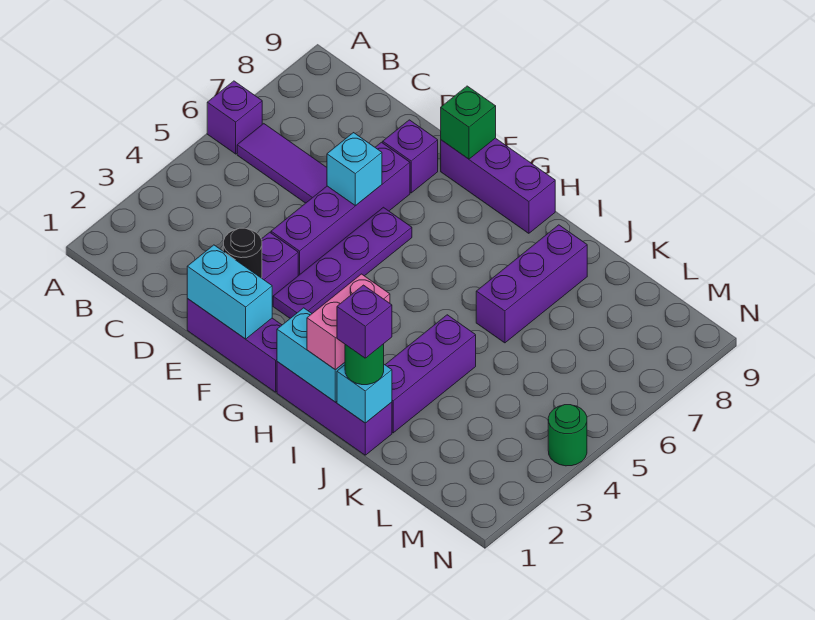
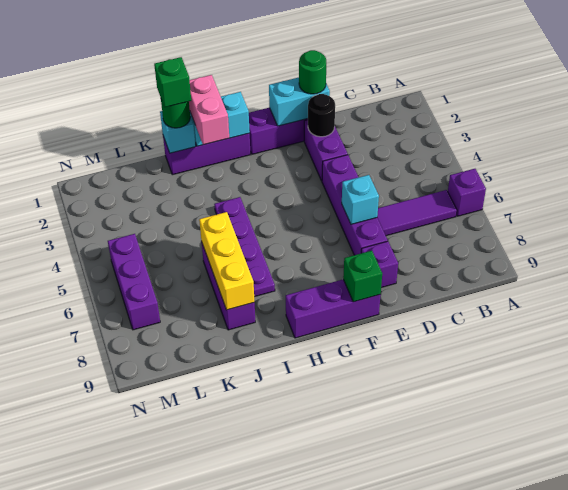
purple plate F3:F6 level 1 -> purple plate I4:I7 level 1
purple brick J1 level 4 -> green brick J1 level 4
purple brick J2:J4 level 1 -> purple brick M5:M7 level 1
none -> yellow brick J6:J8 level 2
green round brick N4 level 1 -> green round brick E1 level 3

